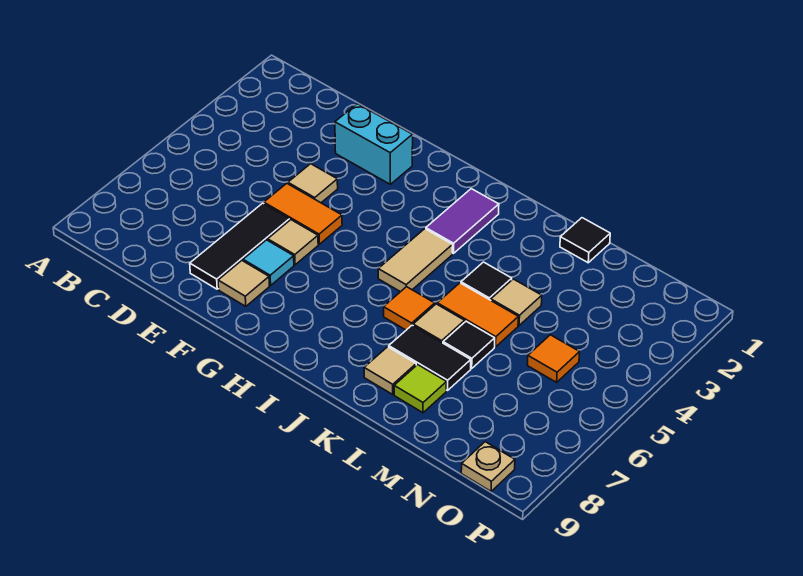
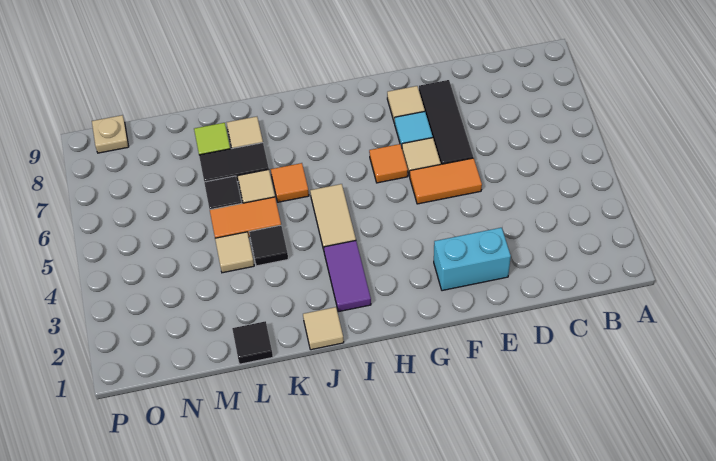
tan tile E4 level 1 -> tan tile J1 level 1
orange tile N5 level 1 -> orange tile G6 level 1

